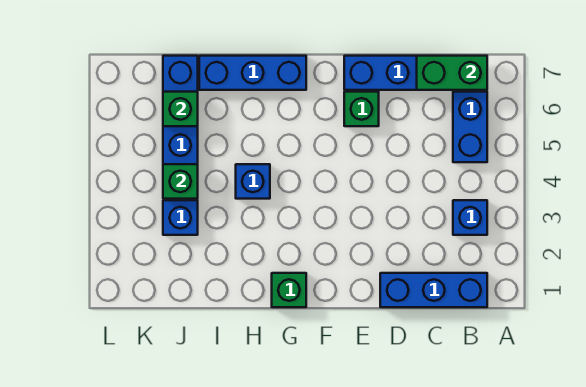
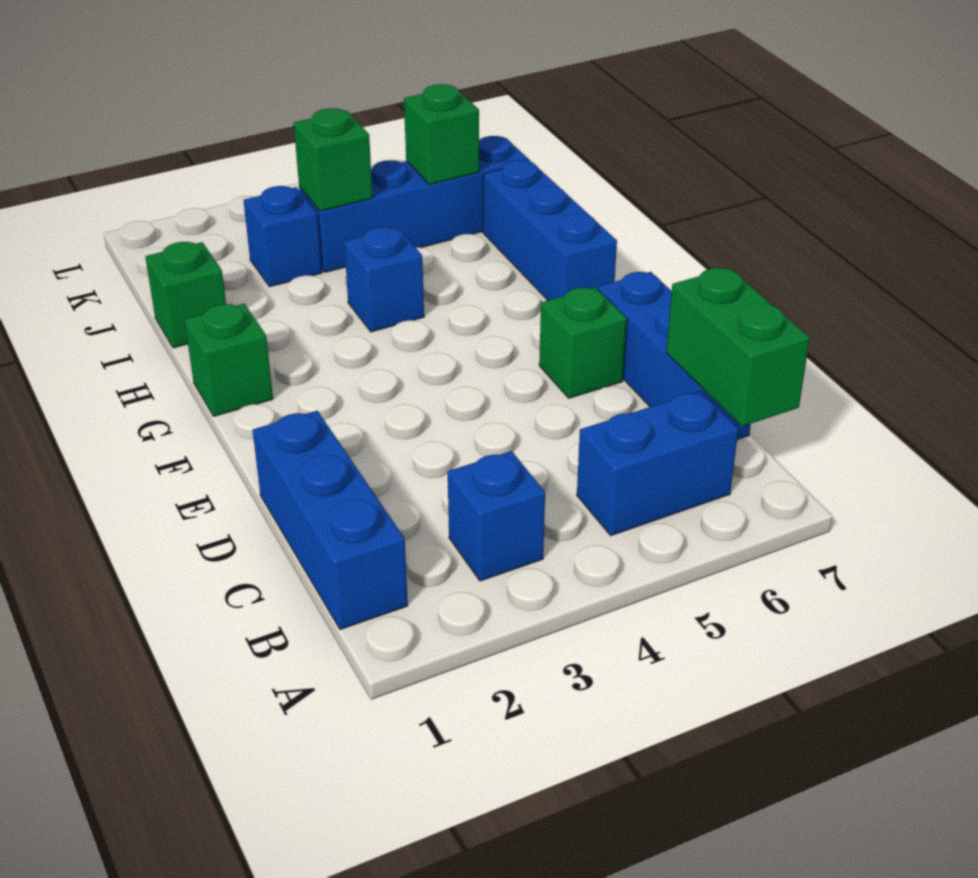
none -> green brick I1 level 1

